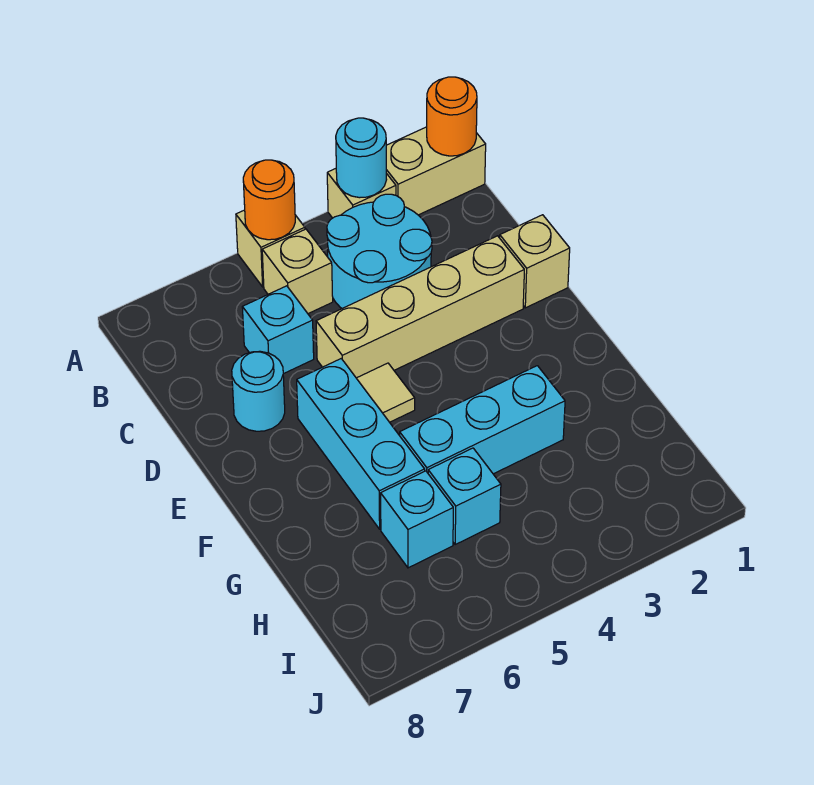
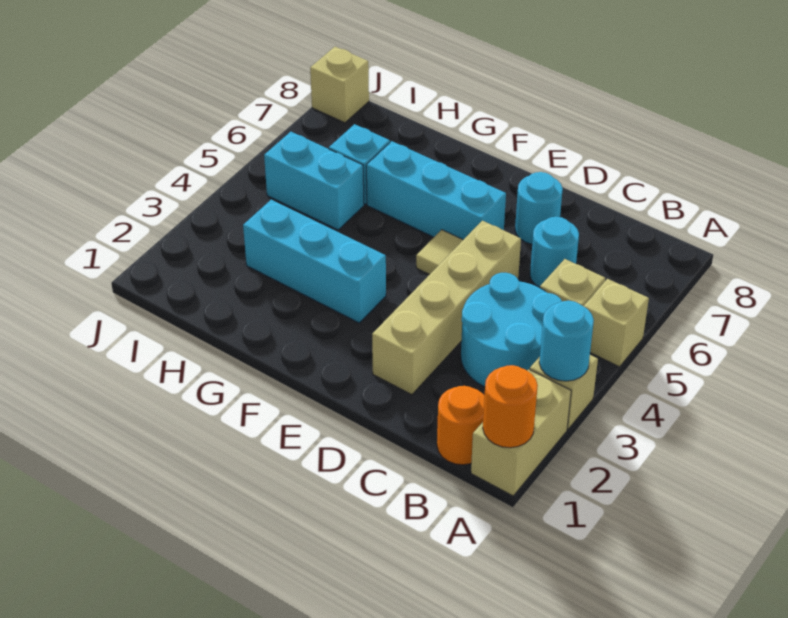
orange round brick A5 level 2 -> orange round brick B1 level 1
cyan brick C6 level 1 -> cyan round brick C6 level 1
tan brick D1 level 1 -> tan brick J8 level 1
cyan brick G3:G5 level 1 -> cyan brick F3:H3 level 1
cyan brick H5 level 1 -> cyan brick H5:I5 level 1

